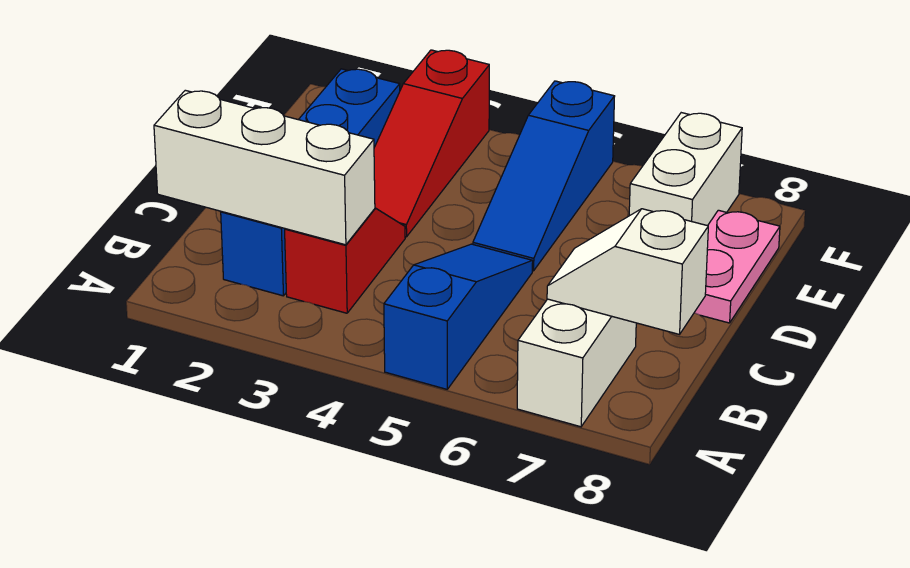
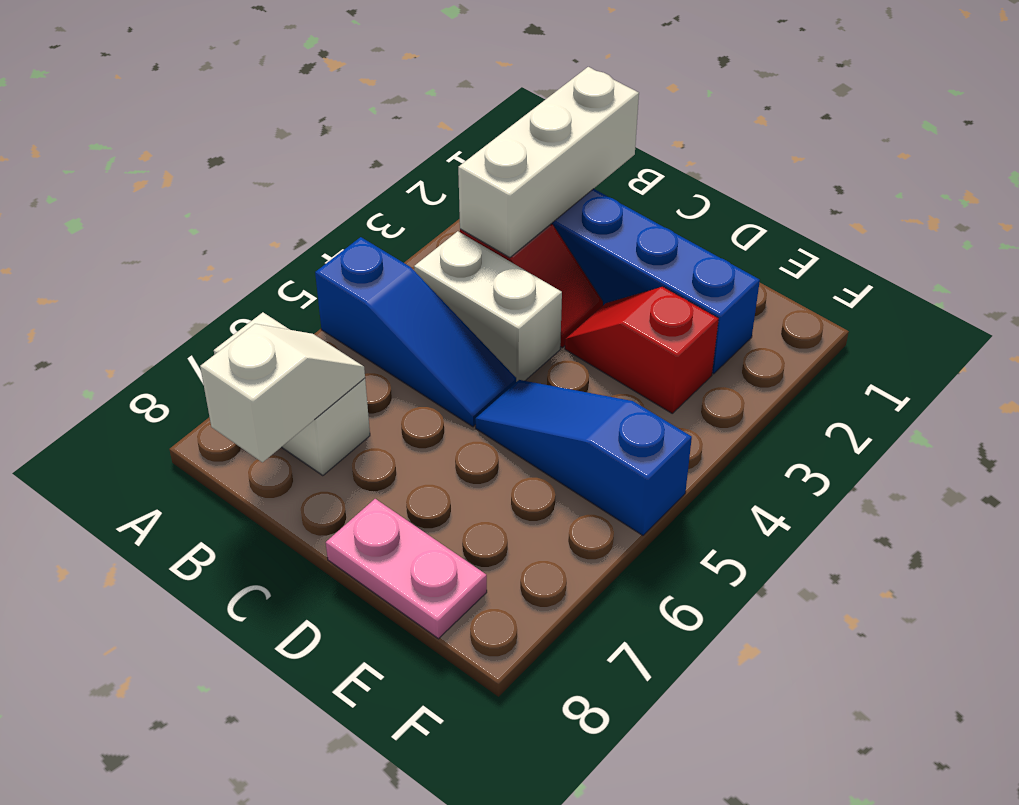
red slope D3:F3 level 1 top F -> red slope D3:E3 level 1 top E
white brick E7:F7 level 1 -> white brick B4:C4 level 1

